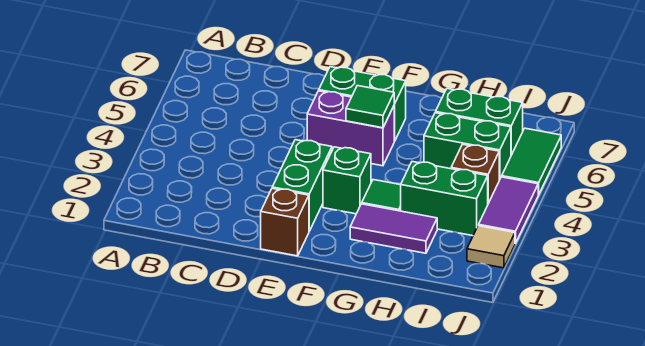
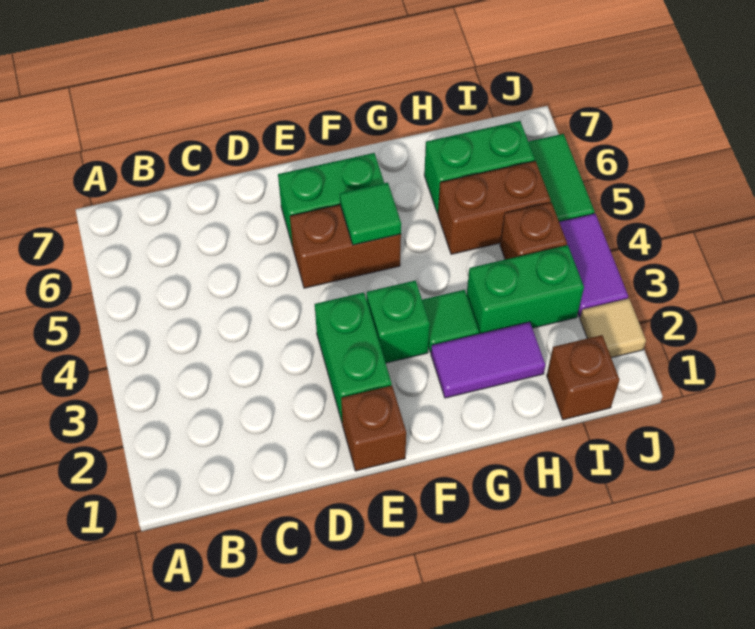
purple brick E5:F5 level 1 -> brown brick E5:F5 level 1
green brick H5:I5 level 1 -> brown brick H5:I5 level 1
none -> brown brick I1 level 1

